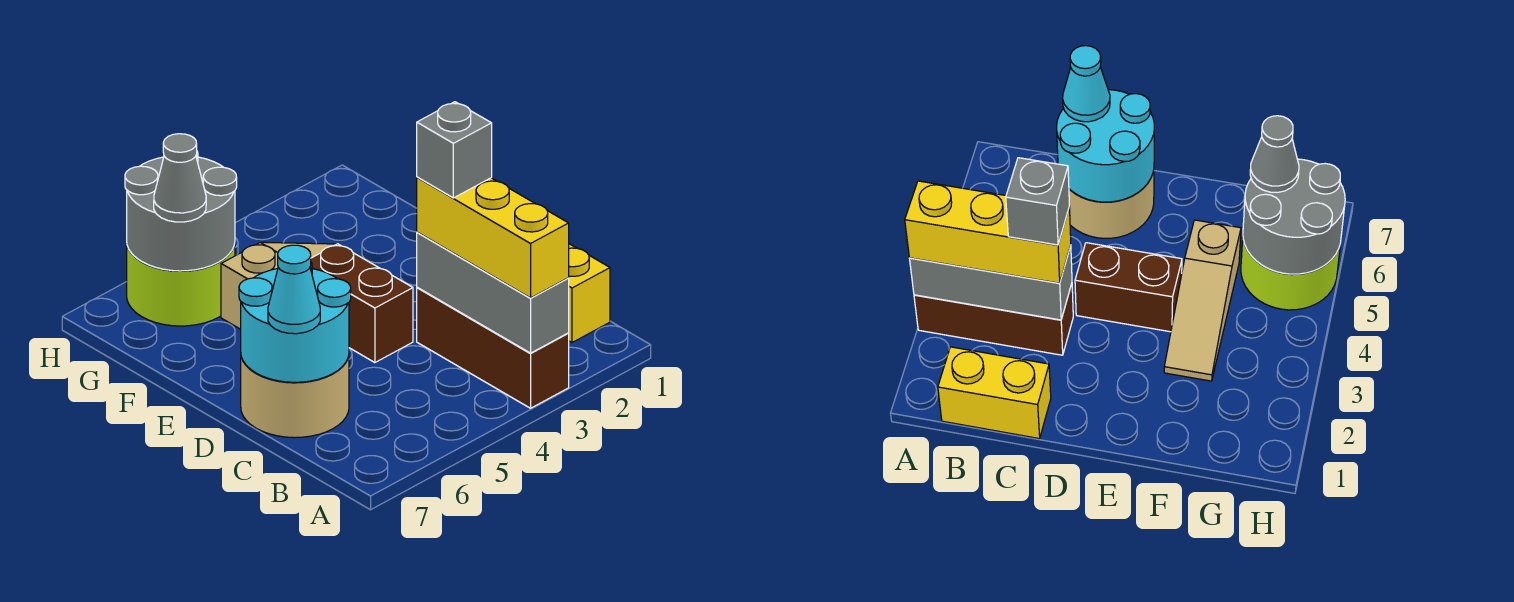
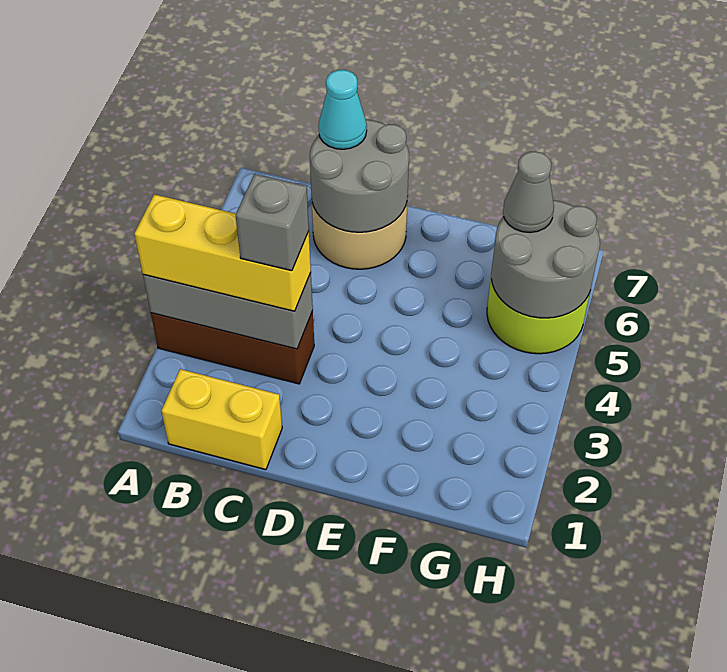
cyan round brick C6:D7 level 2 -> grey round brick C6:D7 level 2
brown brick D4:E4 level 1 -> none
tan slope F3:F5 level 1 top 5 -> none

